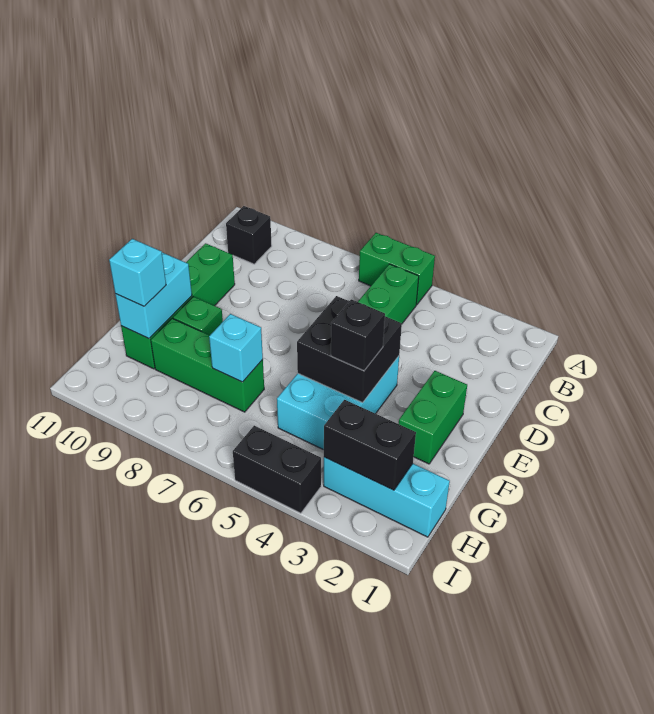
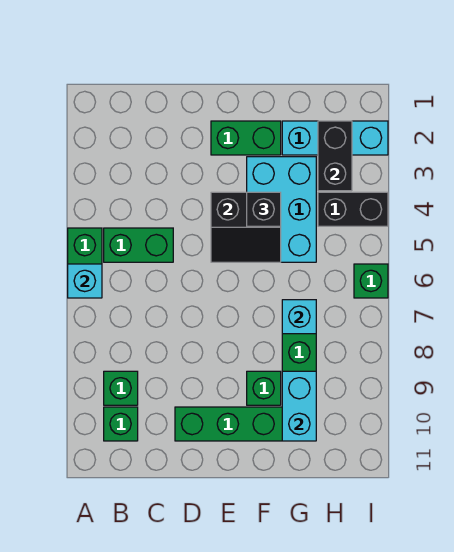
none -> green brick B9 level 1
black brick B10 level 1 -> green brick B10 level 1
cyan brick E4:G5 level 1 -> cyan brick F3:G5 level 1
black brick E4:F5 level 2 -> black slope E4:F5 level 2 top 4
cyan brick F10:G10 level 2 -> cyan brick G9:G10 level 2
cyan brick G10 level 3 -> cyan brick A6 level 2
cyan brick H1:H3 level 1 -> cyan brick G2:I2 level 1
black brick I4:I5 level 1 -> black brick H4:I4 level 1
none -> green brick I6 level 1

